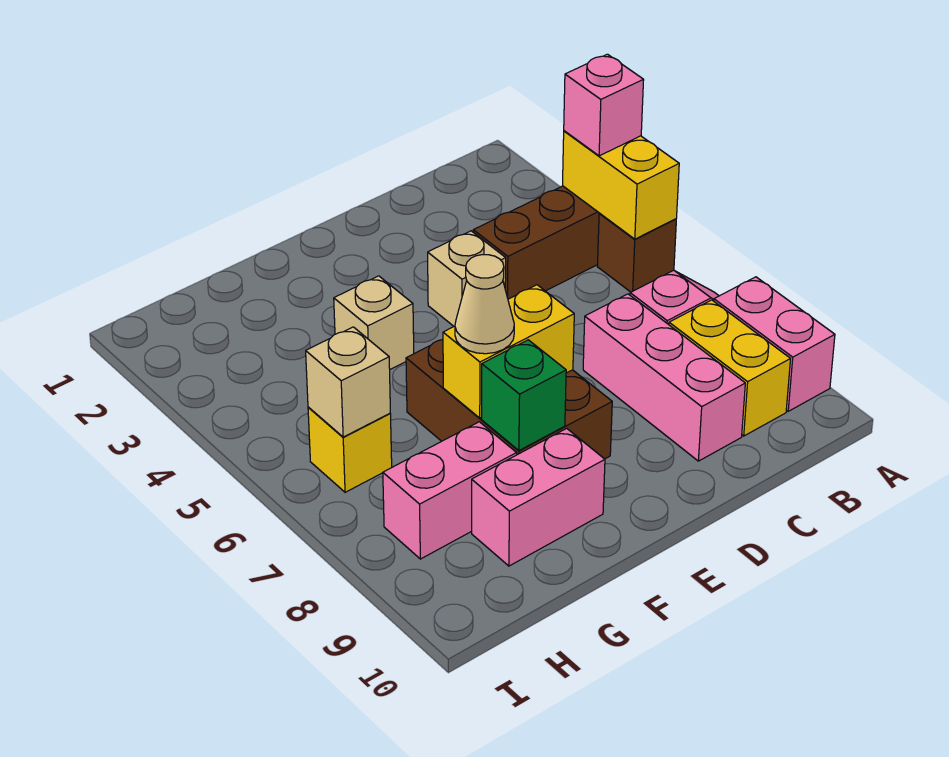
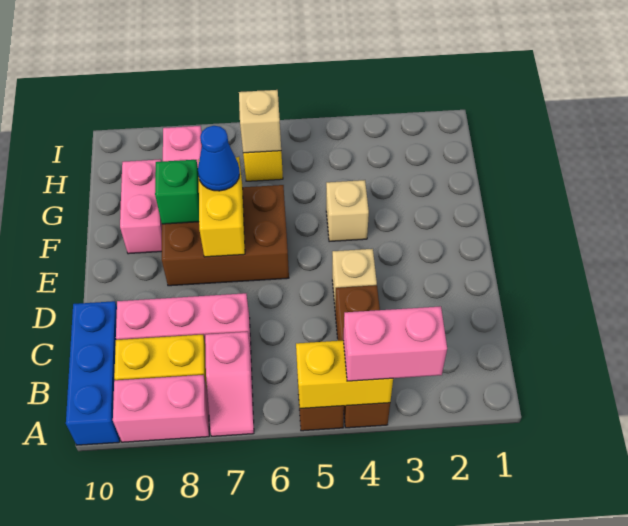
pink brick A4 level 3 -> pink brick A3:A4 level 3
none -> blue brick A10:C10 level 1
tan cone F7 level 3 -> blue cone F7 level 3

